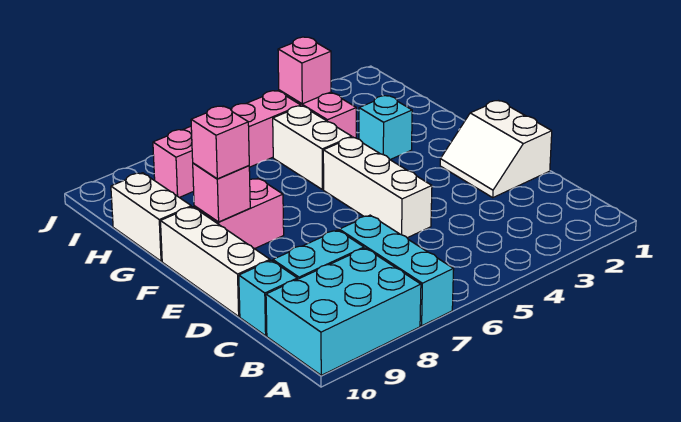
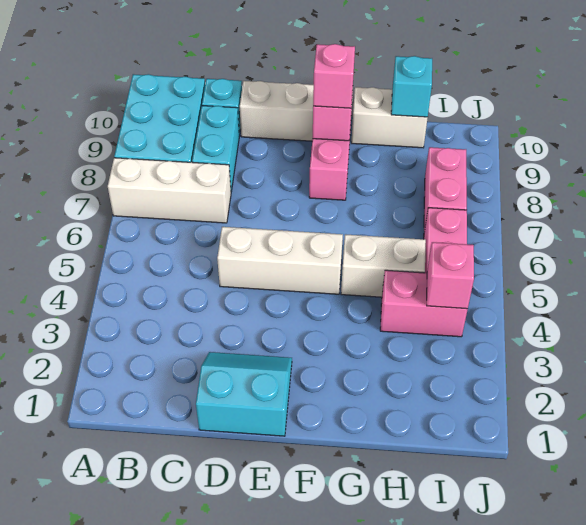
cyan brick A7:C7 level 1 -> white brick A7:C7 level 1
white slope D1:E2 level 1 top 1 -> cyan slope D1:E2 level 1 top 1
cyan brick G3 level 1 -> cyan brick H10 level 2

